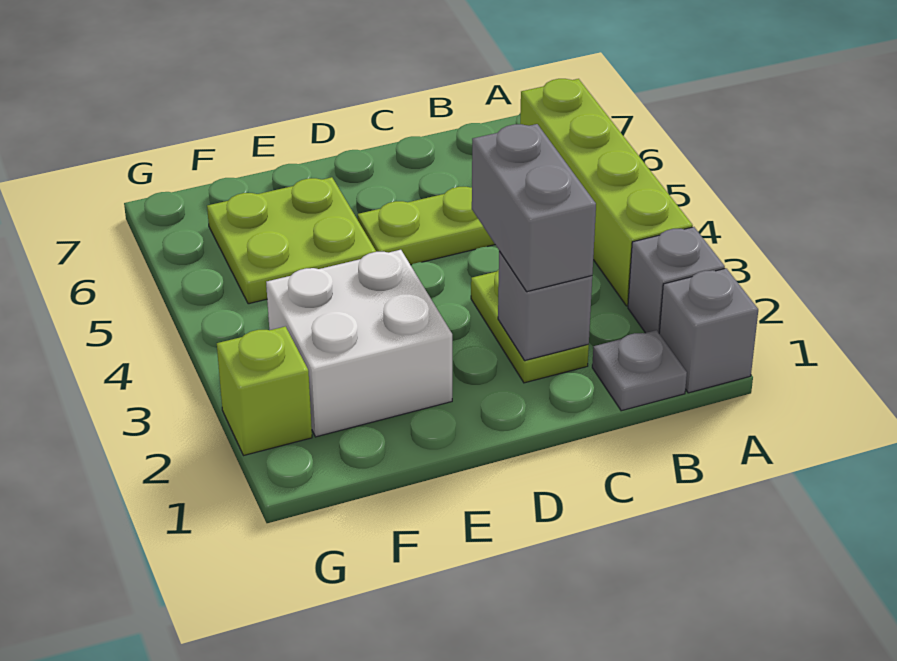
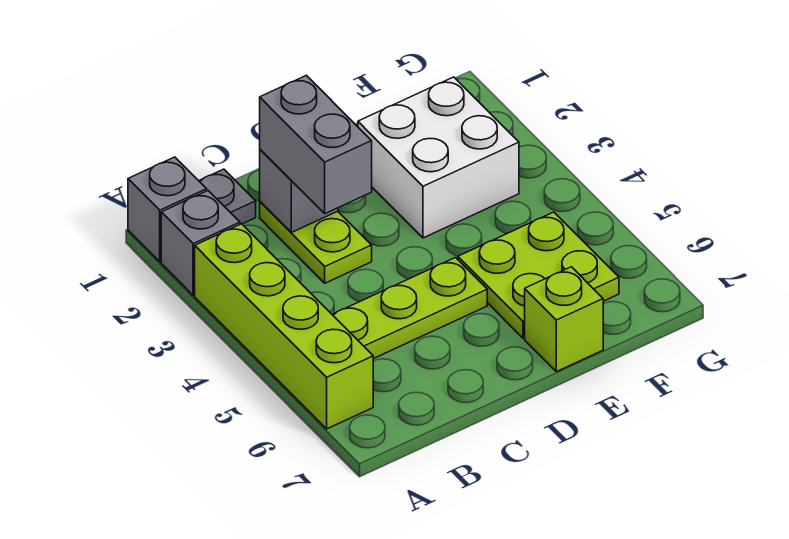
lime brick G2 level 1 -> lime brick E7 level 1

